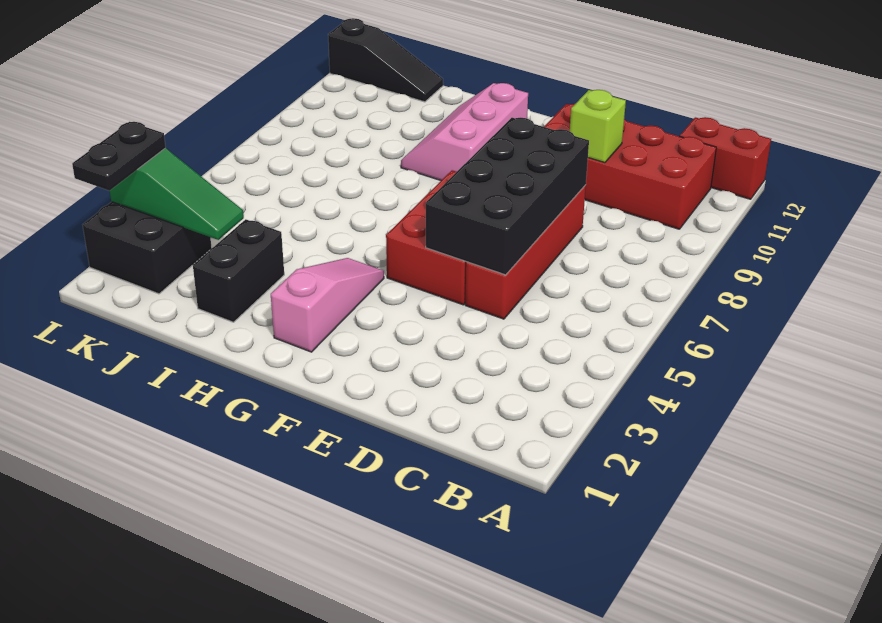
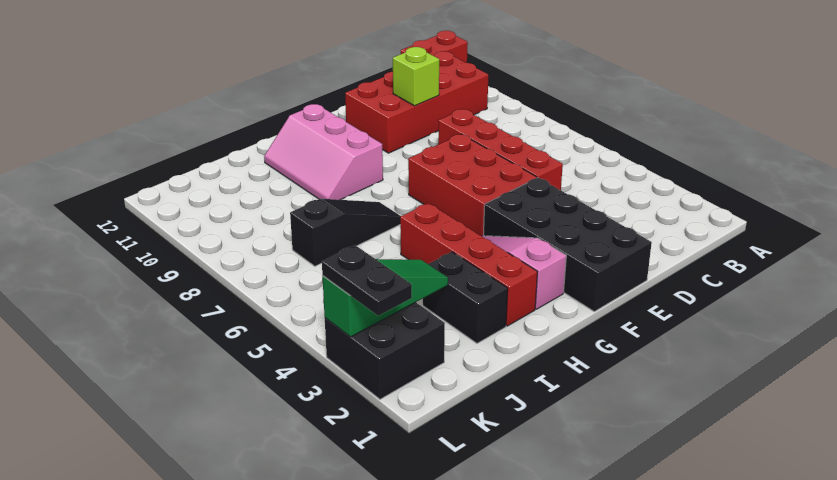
black brick D5:E8 level 2 -> black brick E1:F4 level 1
none -> red brick H2:H5 level 1
black slope J12:L12 level 1 top L -> black slope H7:J7 level 1 top J

